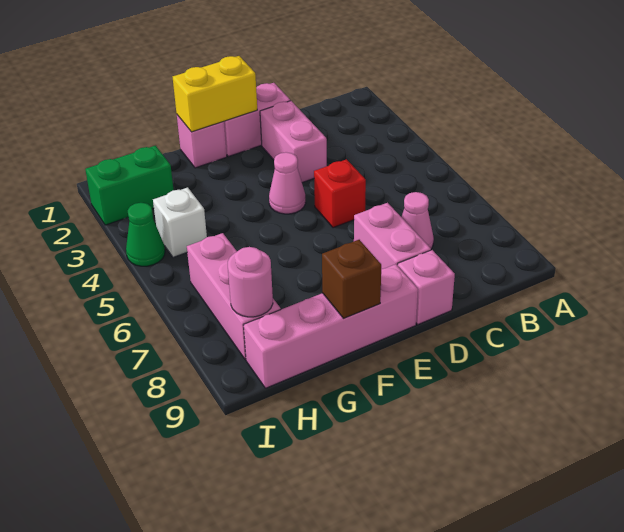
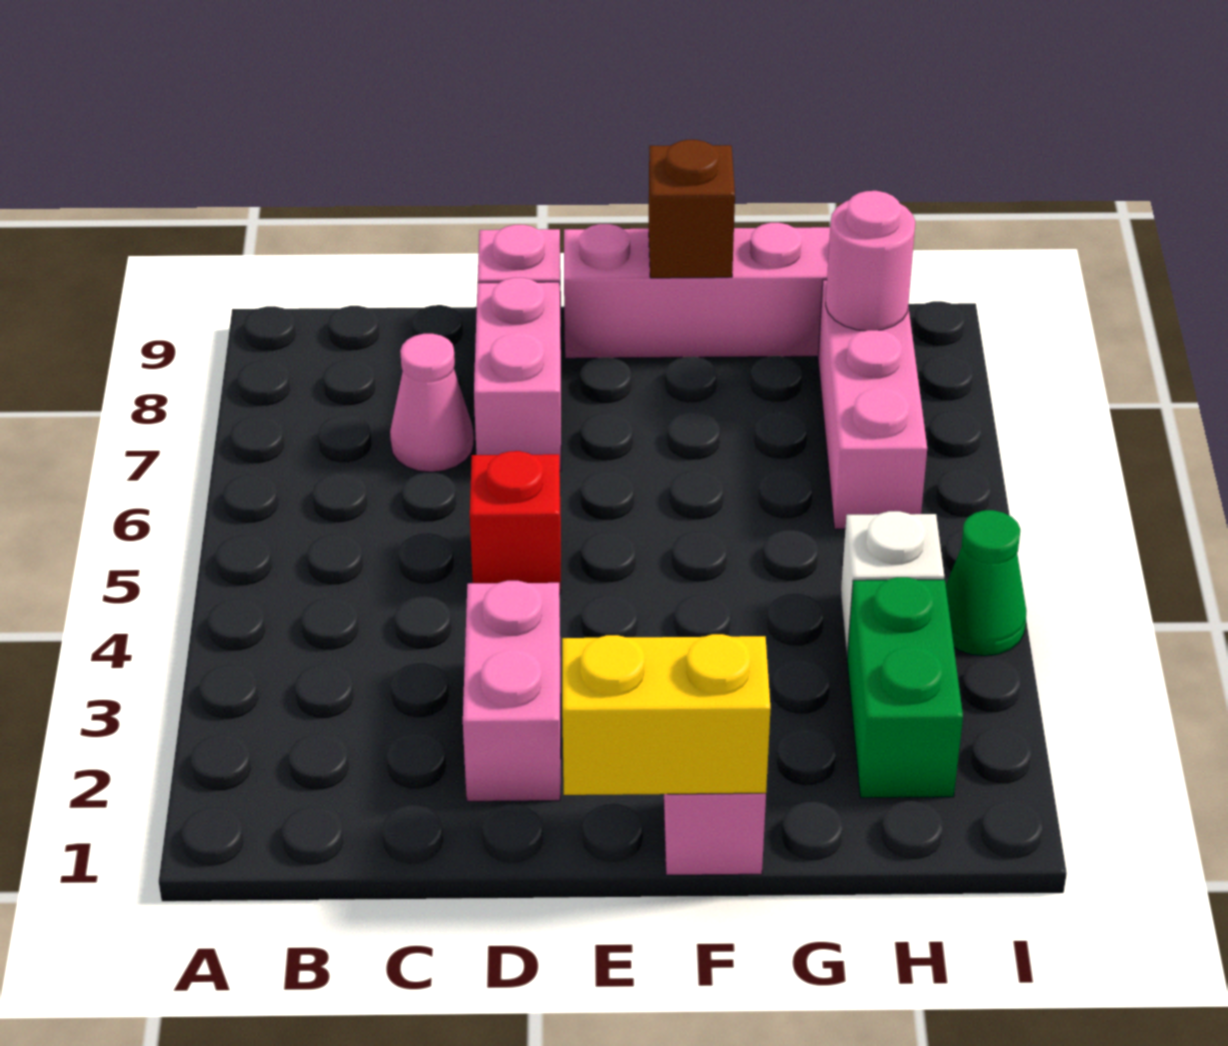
pink brick D1:E1 level 1 -> none
pink cone E4 level 1 -> none
green brick H2:I2 level 1 -> green brick H2:H3 level 1

